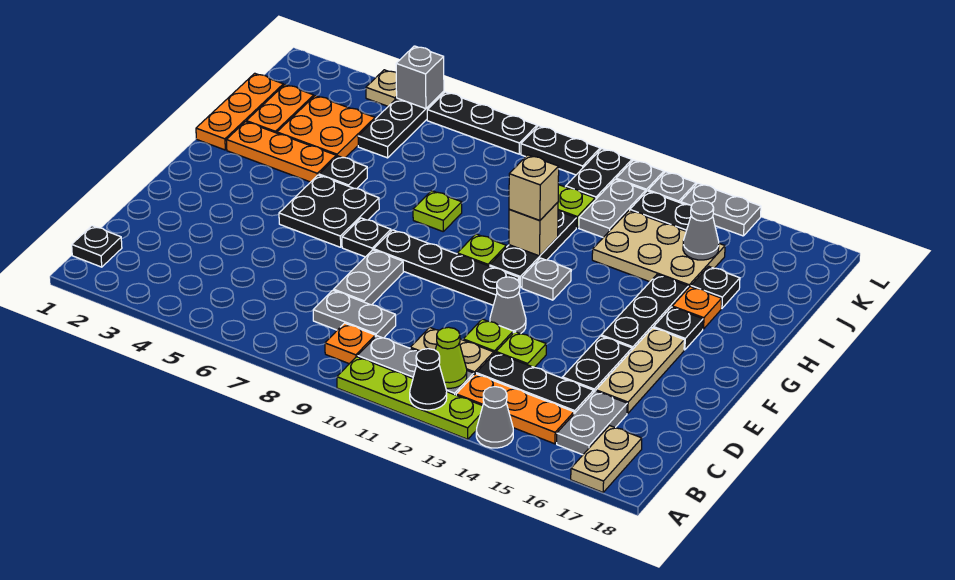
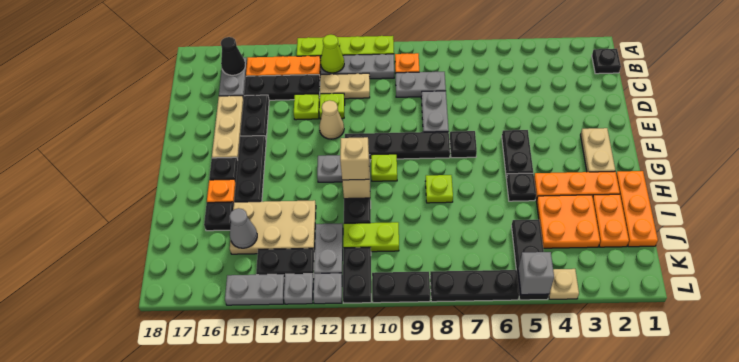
black cone A12 level 2 -> black cone B16 level 2
grey cone A14 level 1 -> none
tan plate A17:B17 level 1 -> tan plate F2:G2 level 1
grey cone E12 level 1 -> tan cone E12 level 1
black plate F5:G6 level 1 -> black plate F5:G5 level 1

